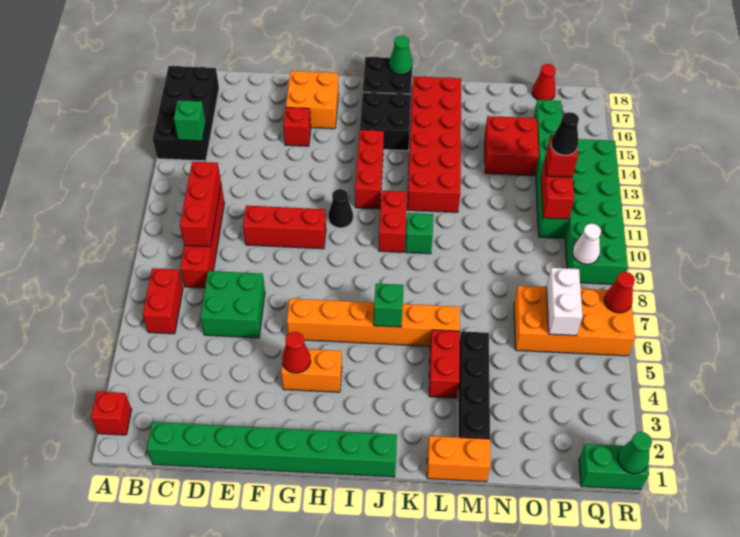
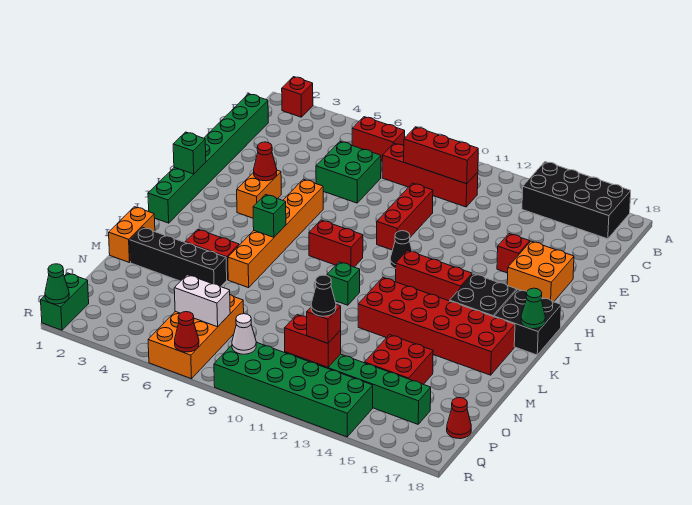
green brick B14 level 2 -> green brick H1 level 2
red brick J10:J11 level 1 -> red brick I8:I9 level 1

